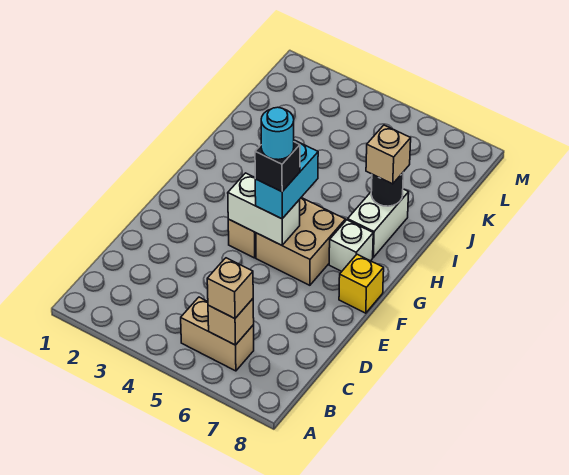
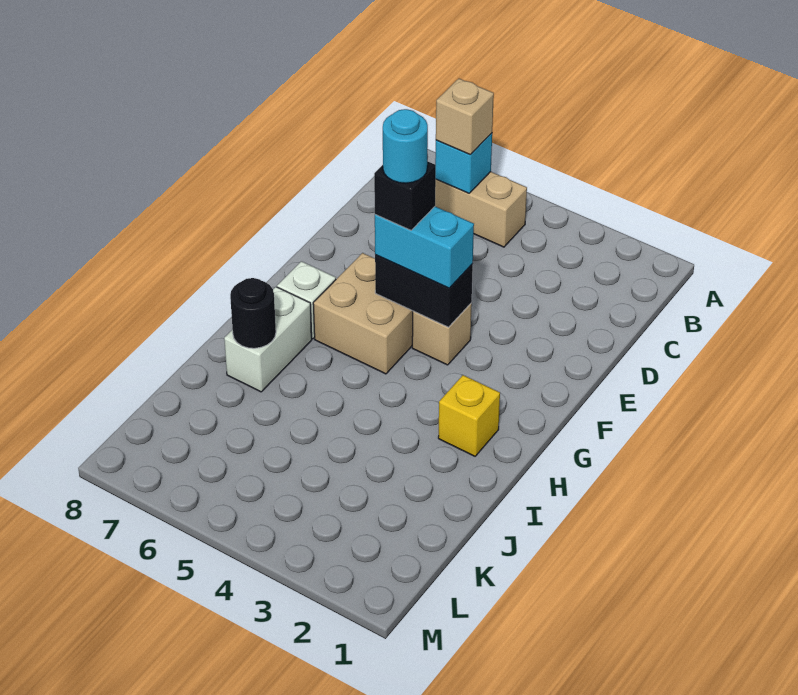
tan brick B6 level 2 -> cyan brick B6 level 2
white brick F4:F5 level 2 -> black brick F4:F5 level 2
cyan brick F5:G5 level 3 -> cyan brick F4:F5 level 3
yellow brick F8 level 1 -> yellow brick H2 level 1
tan brick I7 level 3 -> none

